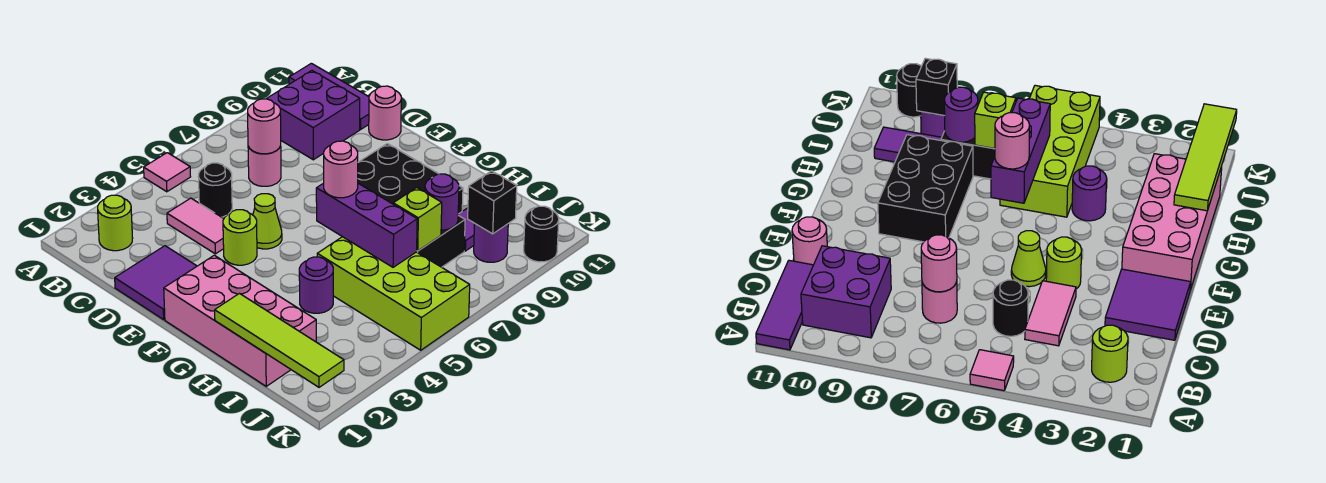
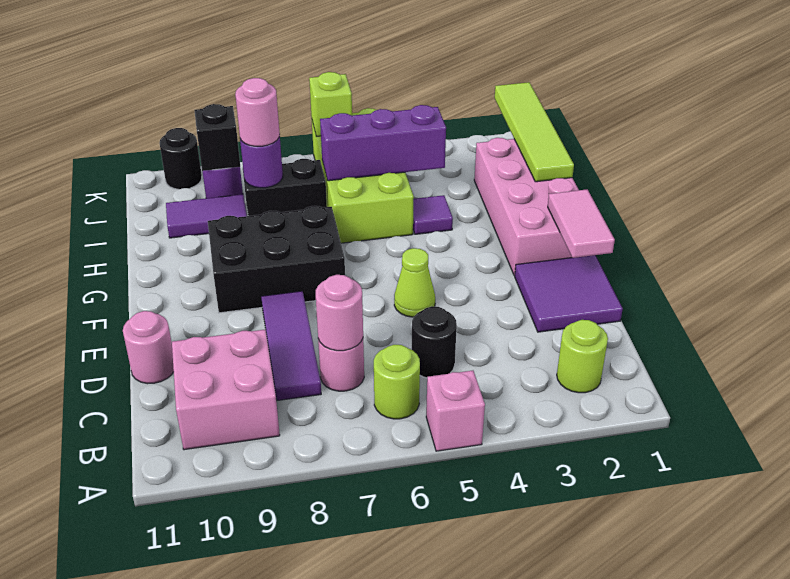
pink tile A5 level 1 -> pink brick A5 level 1
purple tile A11:C11 level 1 -> purple tile C8:E8 level 1
purple brick B9:C10 level 1 -> pink brick B9:C10 level 1
pink tile C4:D4 level 1 -> pink tile E1:F1 level 2
lime round brick E4 level 1 -> lime round brick B6 level 1
black brick F8:H9 level 1 -> black brick F7:G9 level 1
purple brick G6:I6 level 2 -> purple brick I4:I6 level 2
pink round brick G6 level 3 -> pink round brick I8 level 3
purple round brick H4 level 1 -> purple tile H4 level 1
lime brick I7 level 2 -> lime brick K6 level 2

